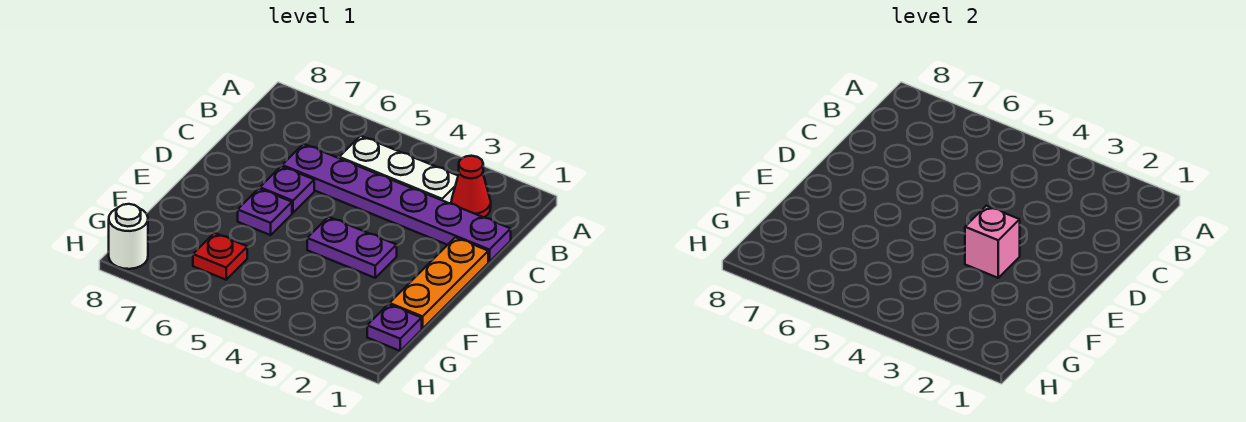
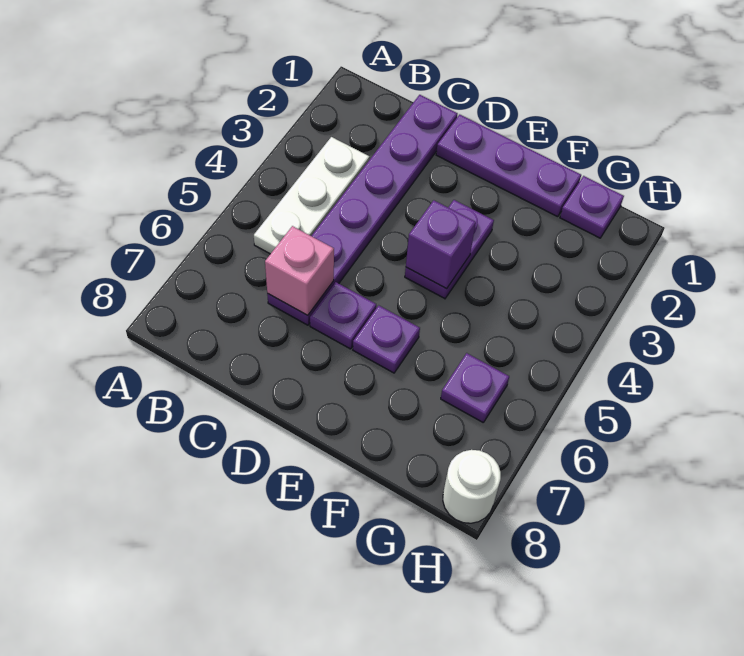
red cone B2 level 1 -> none
orange plate D1:F1 level 1 -> purple plate D1:F1 level 1
pink brick E3 level 2 -> pink brick C6 level 2
none -> purple brick E4 level 2
red plate G6 level 1 -> purple plate G6 level 1

